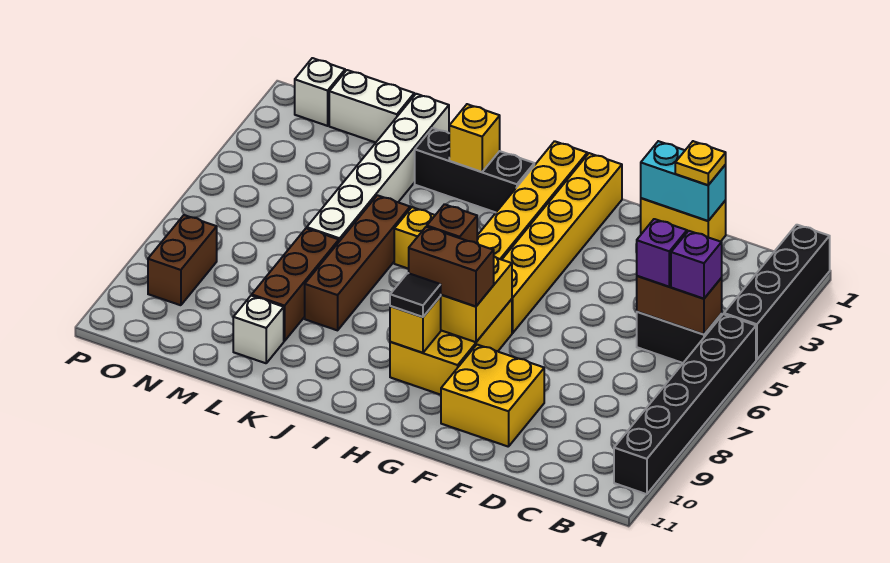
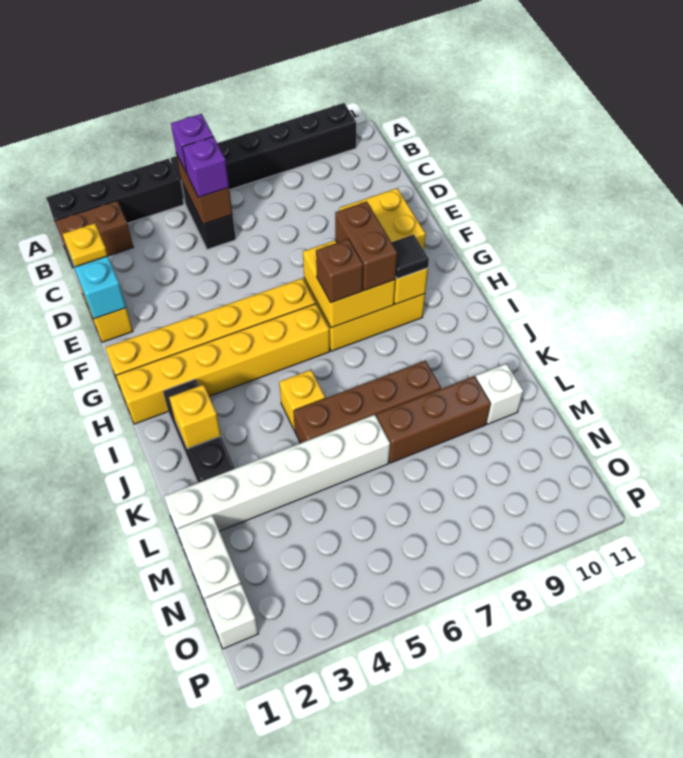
brown brick O8:O9 level 1 -> brown brick B1:B2 level 1

